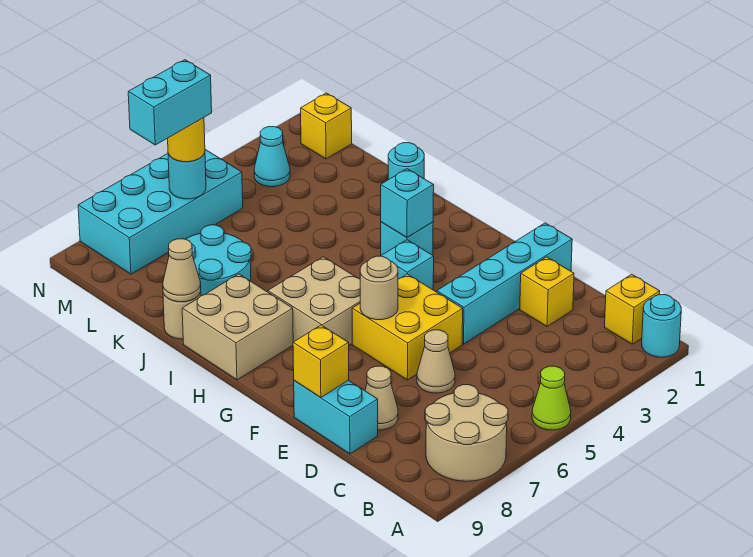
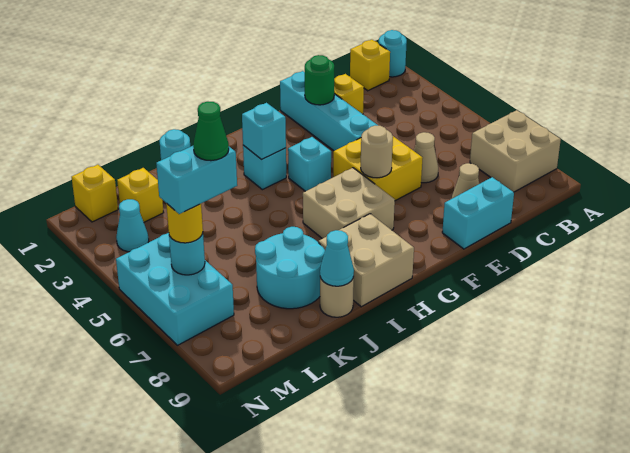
lime cone A5 level 1 -> none
tan round brick A7:B8 level 1 -> tan brick A7:B8 level 1
none -> green round brick E2 level 2
yellow brick E9 level 2 -> yellow brick L2 level 1
tan cone J9 level 2 -> cyan cone J9 level 2
none -> green cone L6 level 5
cyan brick M5:N8 level 1 -> cyan brick M5:N7 level 1
cyan brick M6:M7 level 4 -> cyan brick L6:M6 level 4

